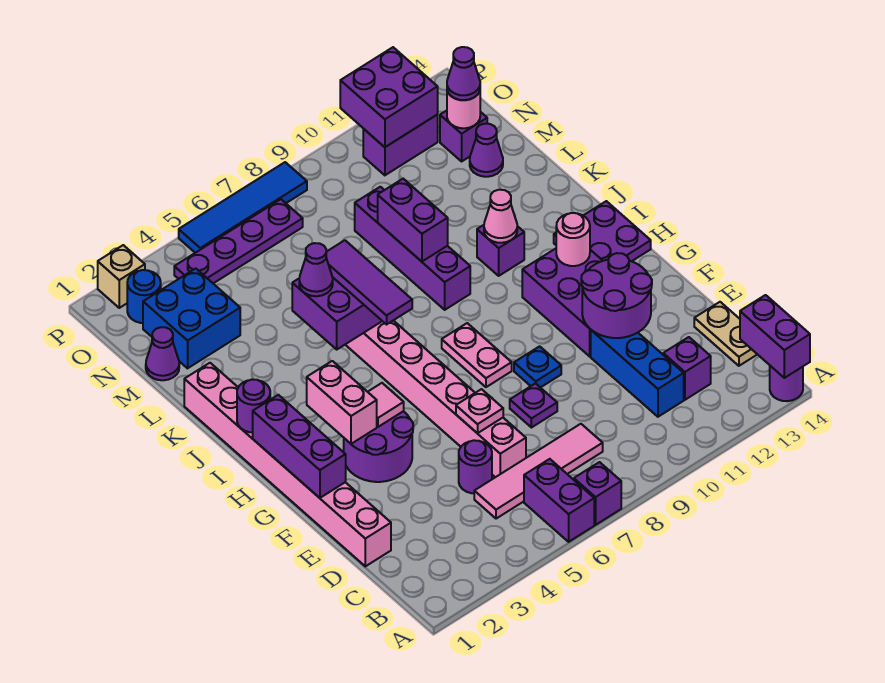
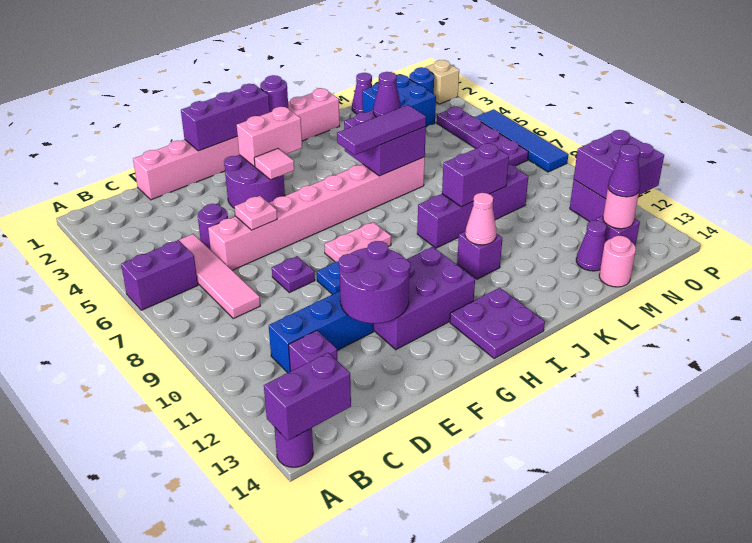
purple brick A7 level 1 -> none
tan plate C14:D14 level 1 -> none
pink round brick H12 level 2 -> pink round brick M14 level 1

